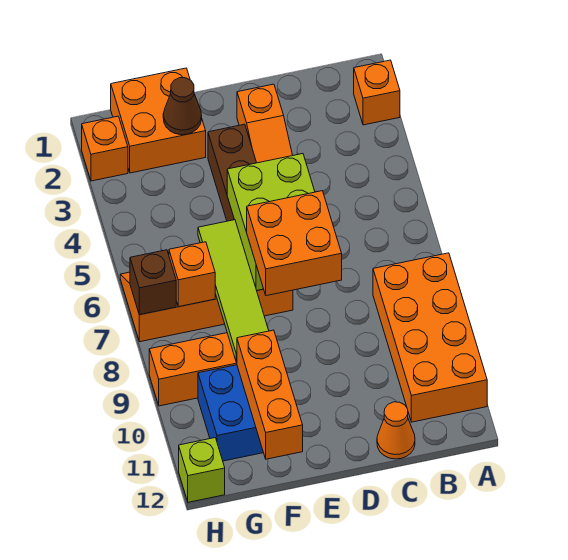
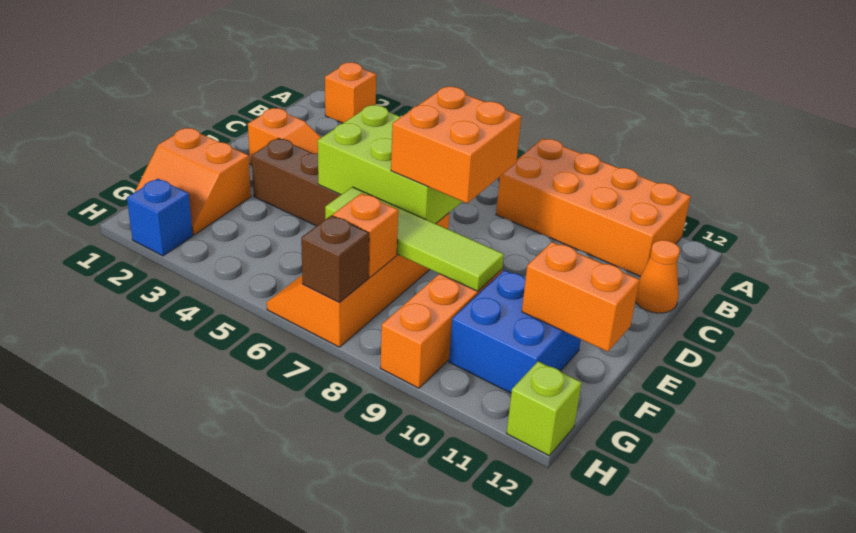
orange brick F1:G2 level 1 -> orange slope F1:G2 level 1 top F
brown cone F2 level 2 -> none
orange brick F10:F12 level 2 -> orange brick F11:F12 level 2
orange brick H2 level 1 -> blue brick H2 level 1

